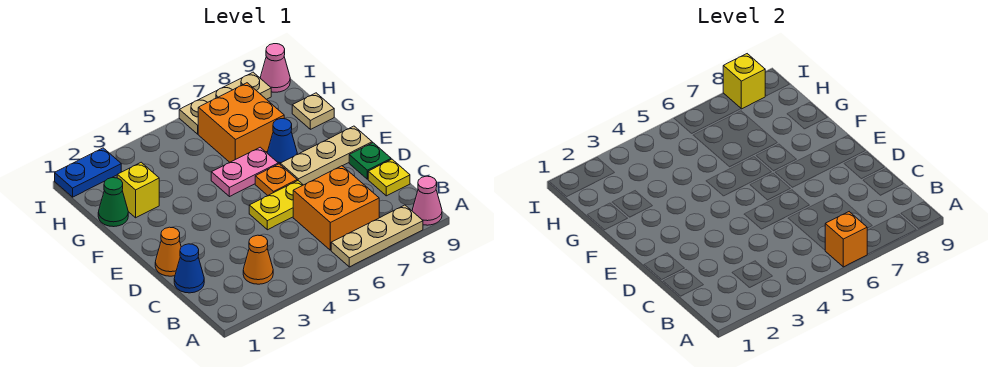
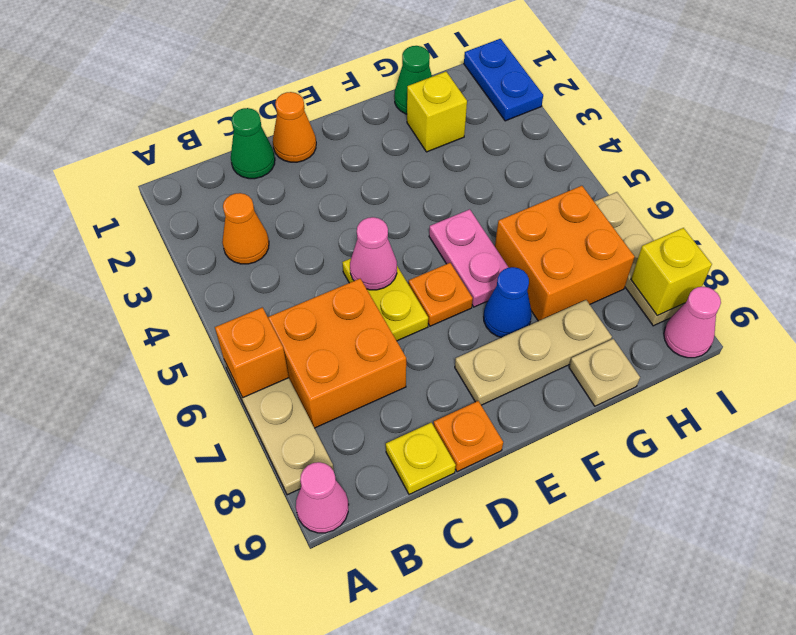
blue cone C1 level 1 -> green cone C1 level 1
none -> pink cone D5 level 2
green plate D9 level 1 -> orange plate D9 level 1
tan plate E7:E9 level 1 -> tan plate E8:G8 level 1

